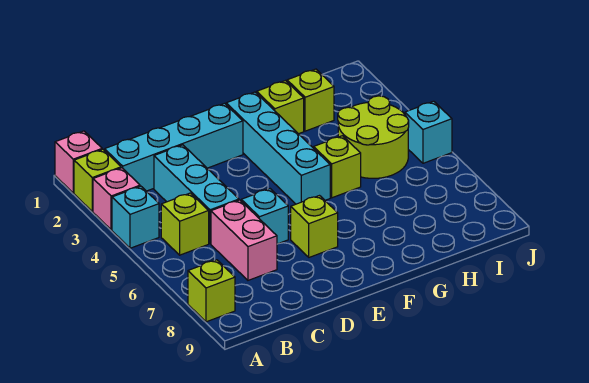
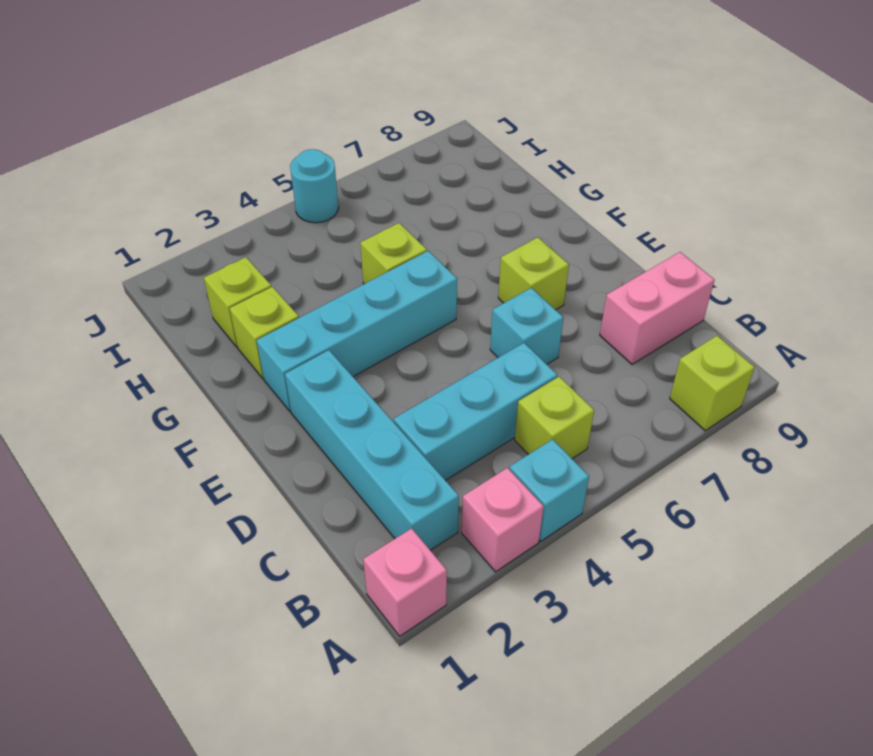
lime brick A2 level 1 -> none
pink brick C6:C7 level 1 -> pink brick C8:C9 level 1
lime round brick H4:I5 level 1 -> none
cyan brick J5 level 1 -> cyan round brick J5 level 1

